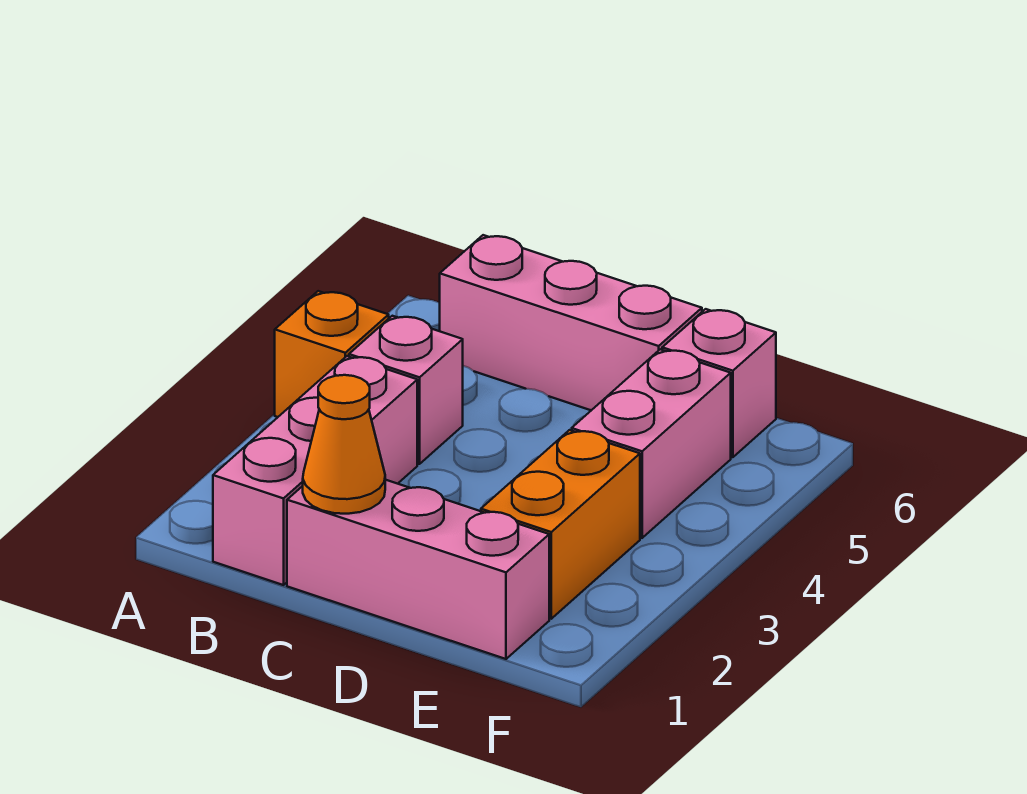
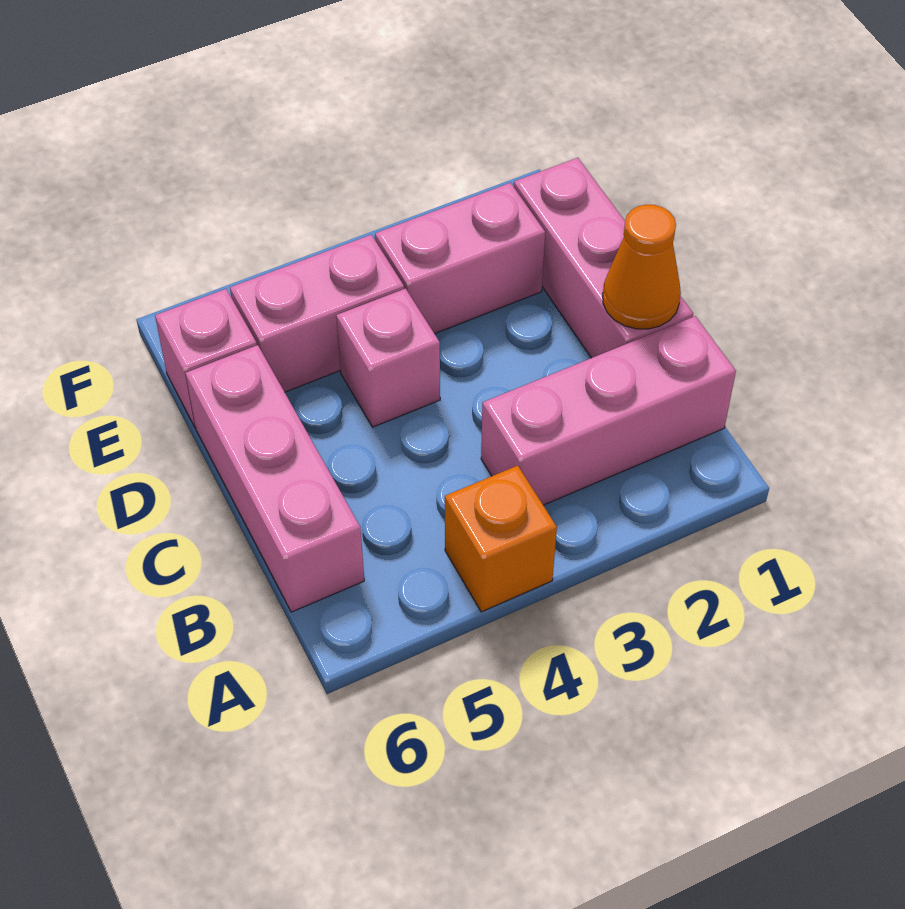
pink brick B4 level 1 -> pink brick D4 level 1
orange brick E2:E3 level 1 -> pink brick E2:E3 level 1

